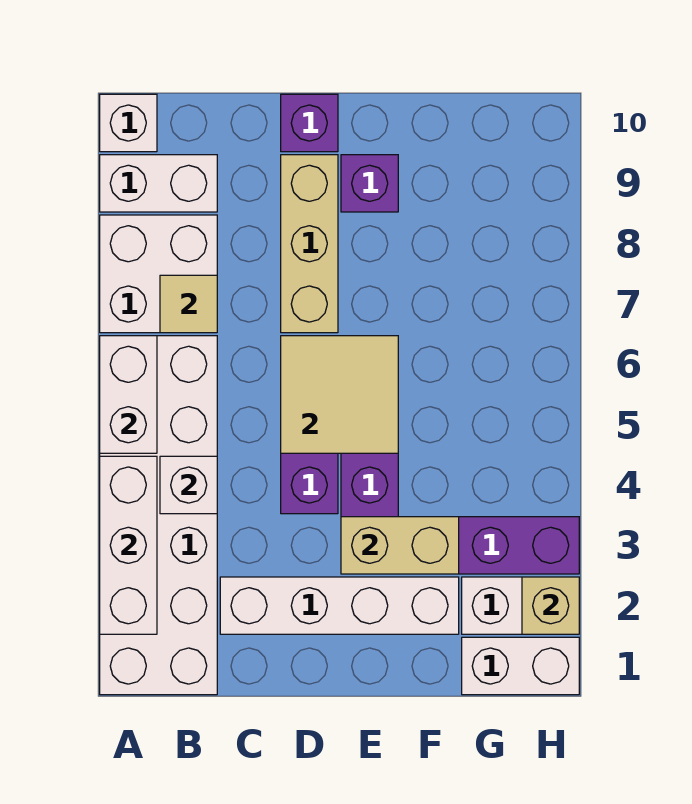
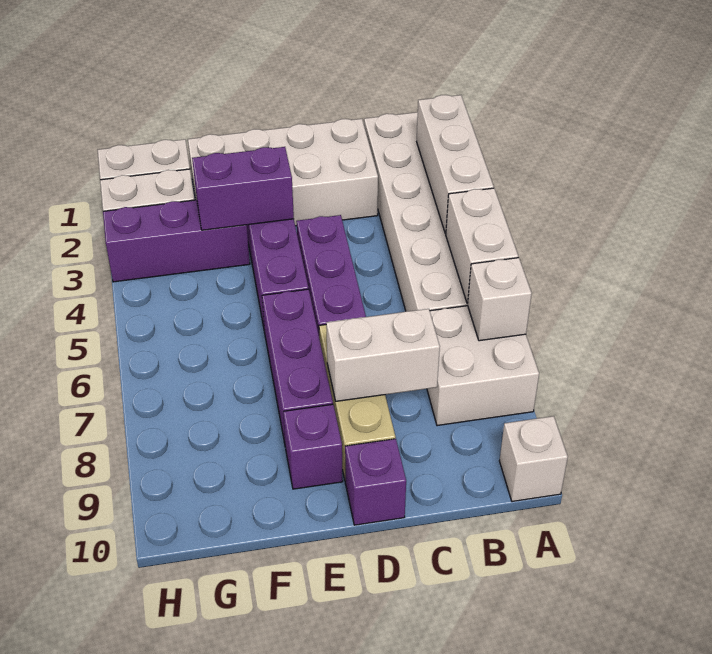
white brick A9:B9 level 1 -> white brick C8:D8 level 2
white brick B4 level 2 -> white brick A7 level 2
tan tile B7 level 2 -> none
white brick C2:F2 level 1 -> white brick C1:F2 level 1
tan tile D5:E6 level 2 -> none
tan brick E3:F3 level 2 -> purple brick E3:F3 level 2
none -> purple brick E6:E8 level 1
tan brick H2 level 2 -> none

